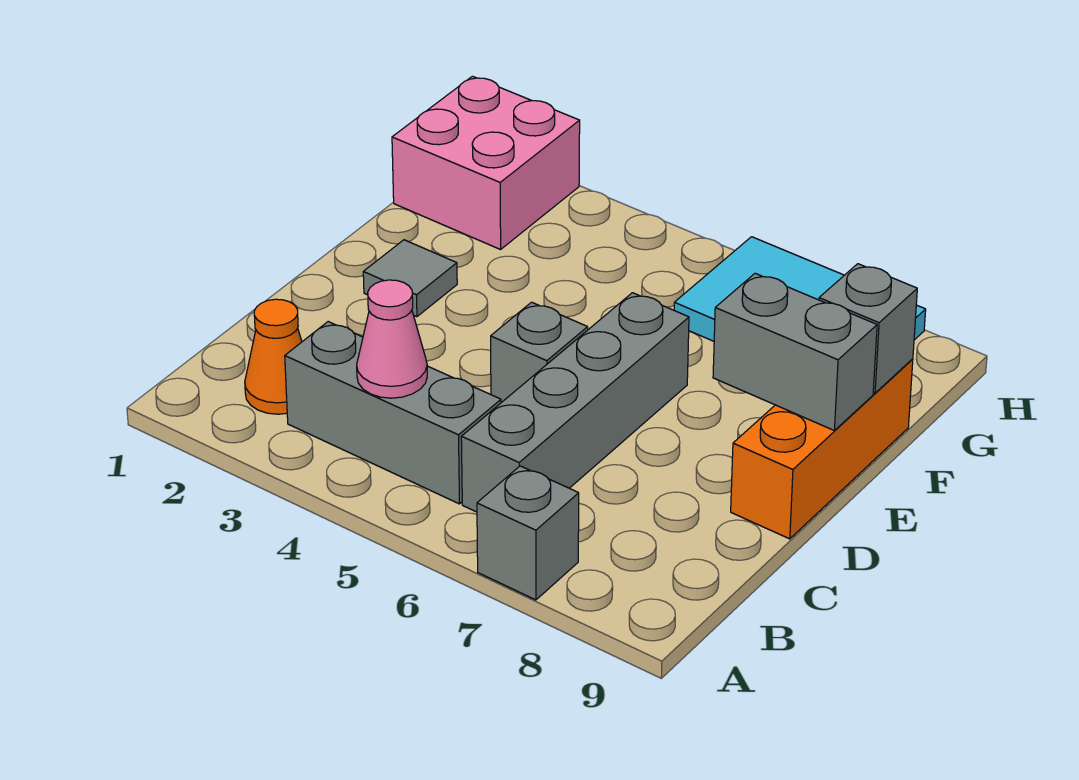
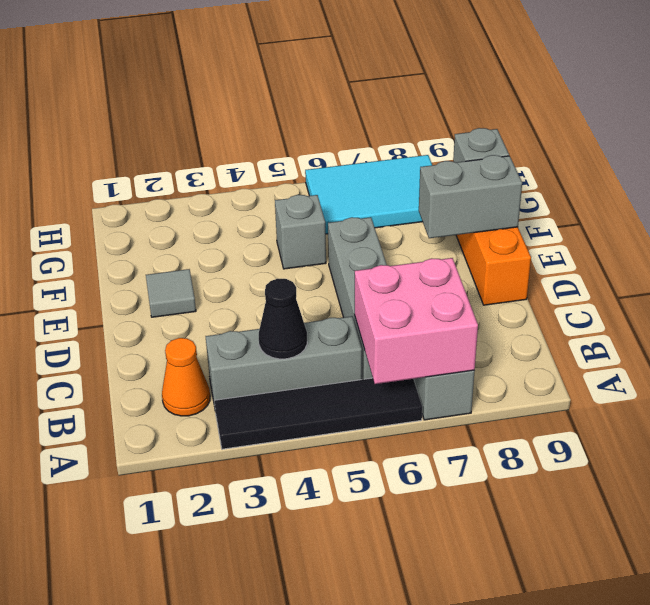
none -> black tile A3:A6 level 1
pink cone B4 level 2 -> black cone B4 level 2
grey brick D5 level 1 -> grey brick F5 level 1
pink brick G1:H2 level 1 -> pink brick A6:B7 level 2

